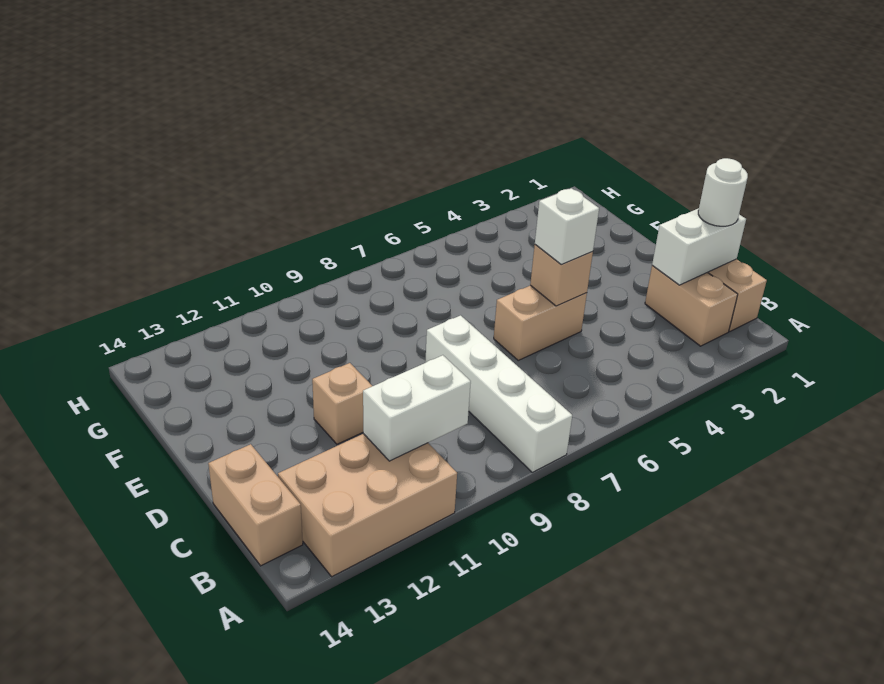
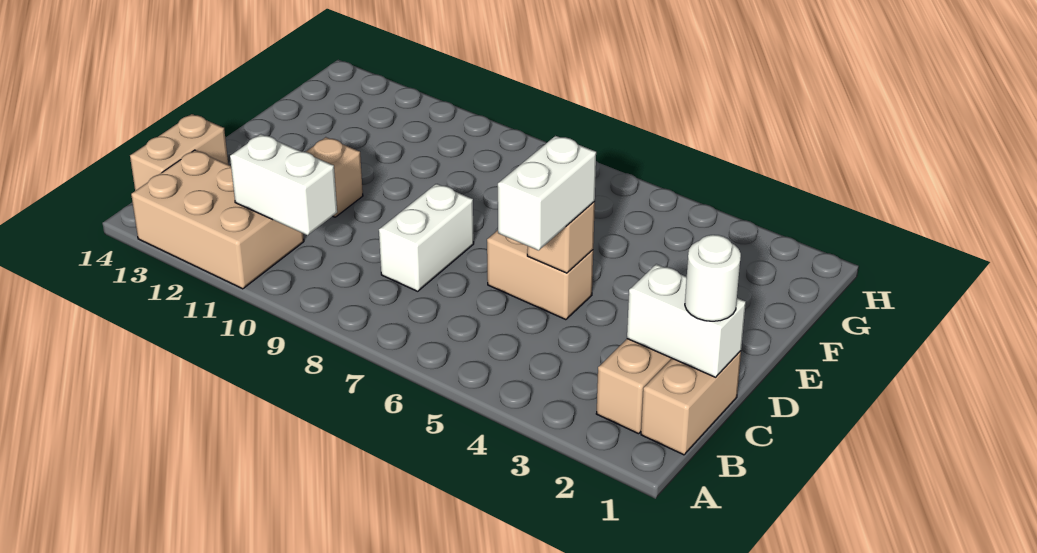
white brick A8:D8 level 1 -> white brick C8:D8 level 1
white brick D5 level 3 -> white brick C5:D5 level 3

